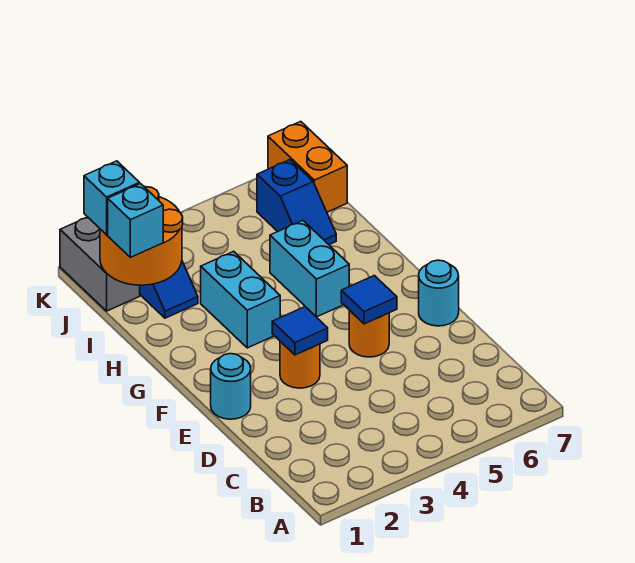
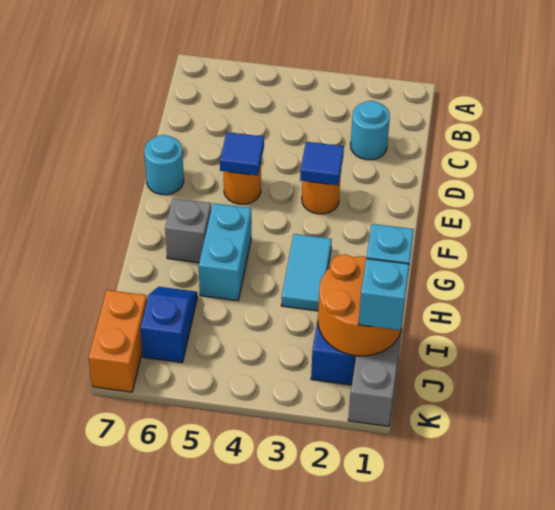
cyan round brick E1 level 1 -> cyan round brick C2 level 1
cyan brick G3:H3 level 1 -> cyan tile G3:H3 level 1
none -> grey brick G6 level 1

